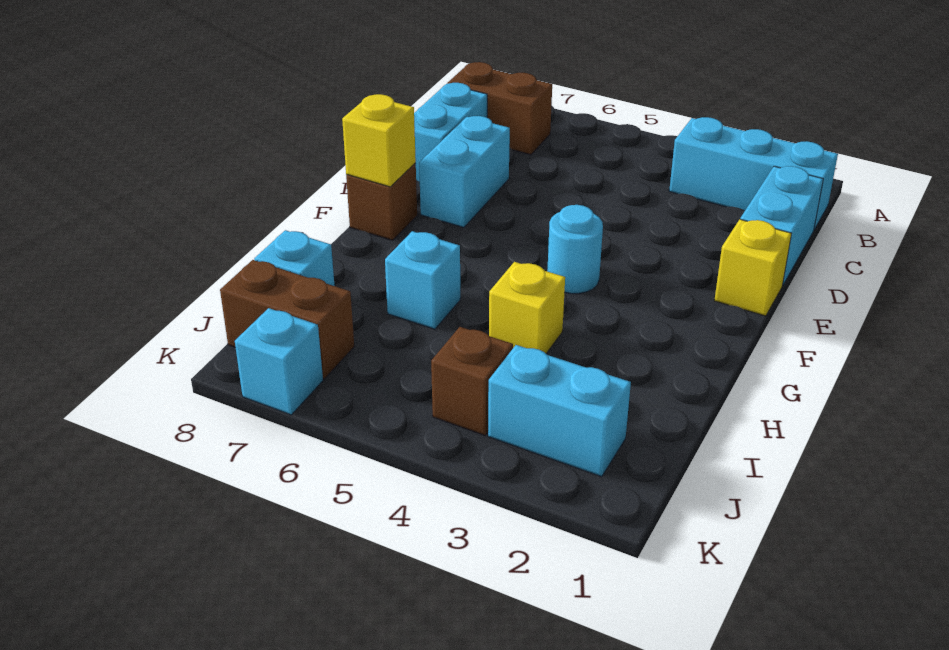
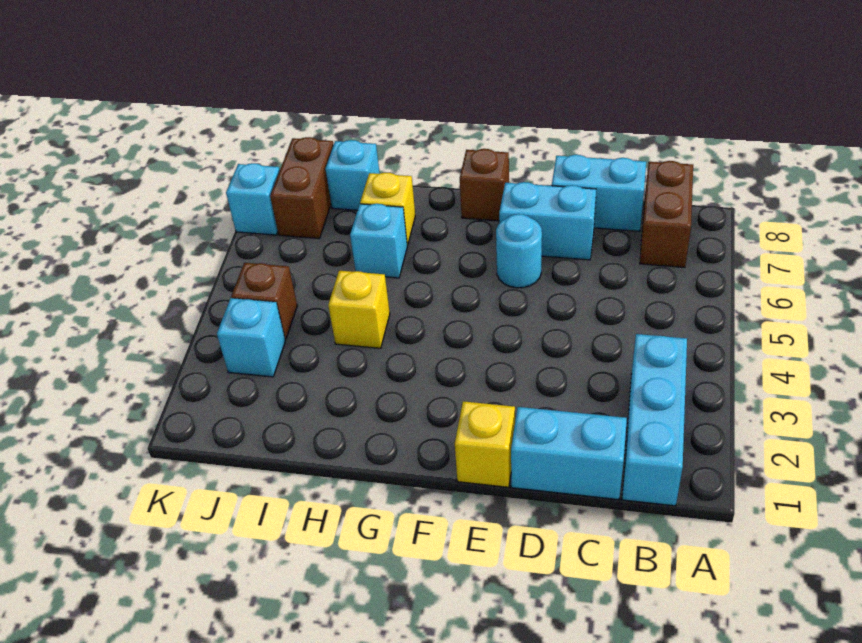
cyan round brick F4 level 1 -> cyan round brick E6 level 1
yellow brick F8 level 2 -> yellow brick H7 level 1
cyan brick J2:J3 level 1 -> cyan brick J3 level 1

